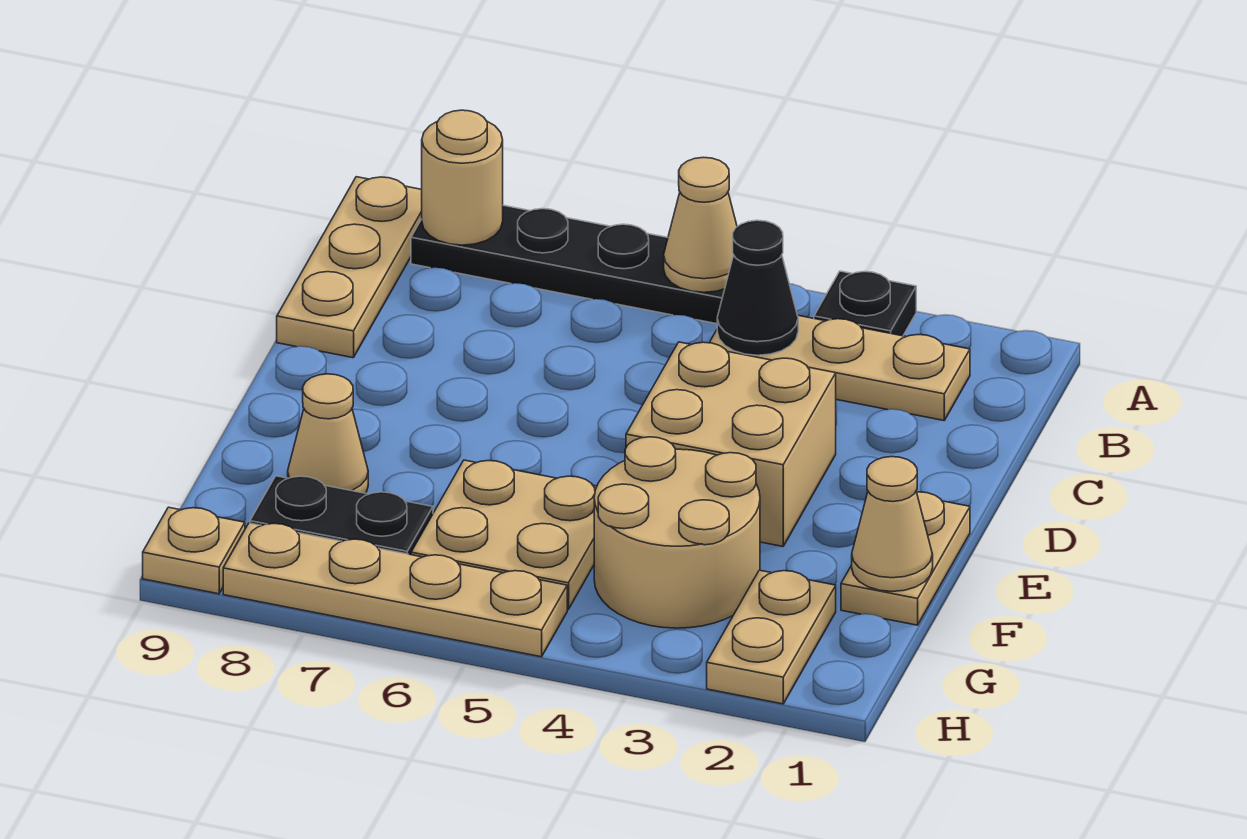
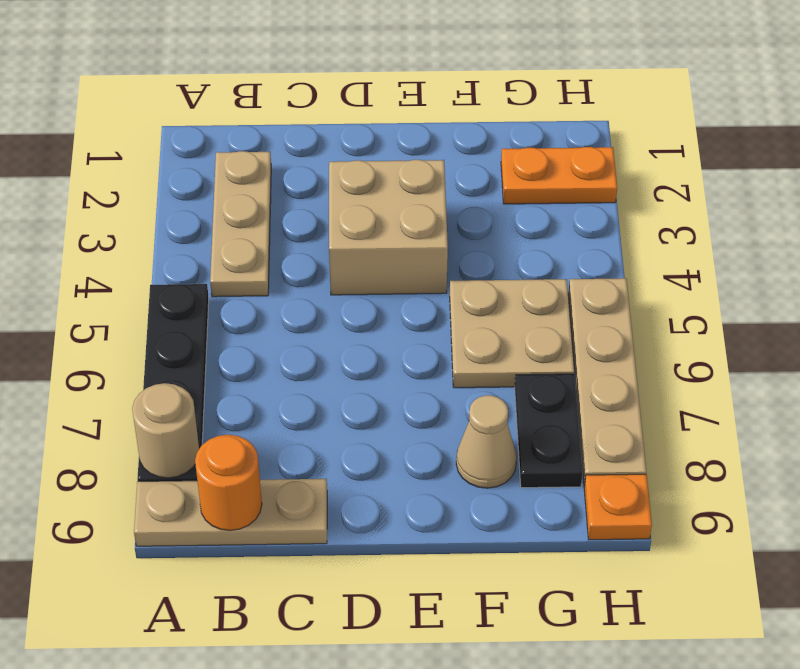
black plate A3 level 1 -> none
tan cone A5 level 2 -> none
black cone B4 level 2 -> none
none -> orange round brick B9 level 2
tan plate E1:F1 level 1 -> none
tan cone F1 level 2 -> none
tan round brick F3:G4 level 1 -> none
tan plate G2:H2 level 1 -> orange plate G2:H2 level 1
tan plate H9 level 1 -> orange plate H9 level 1

